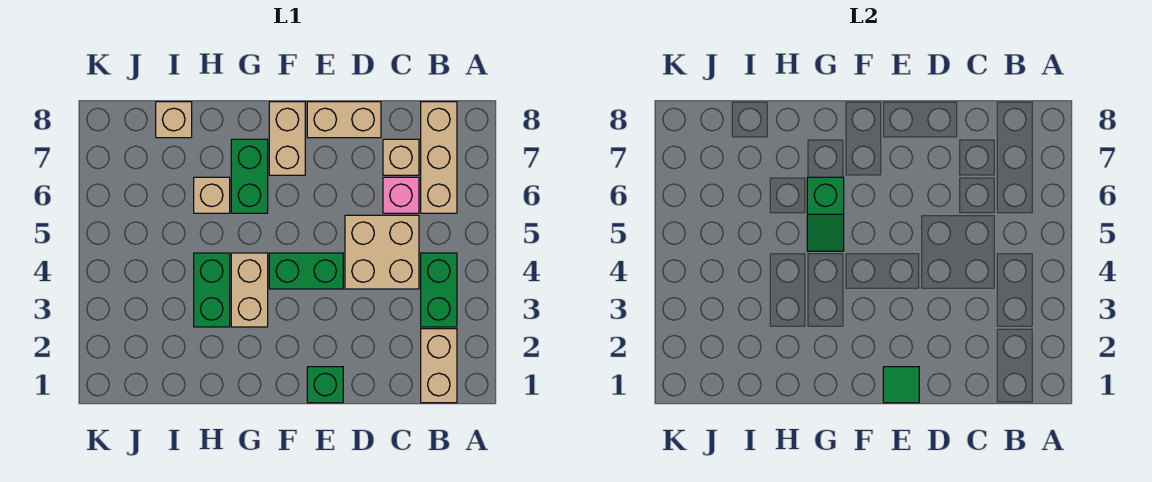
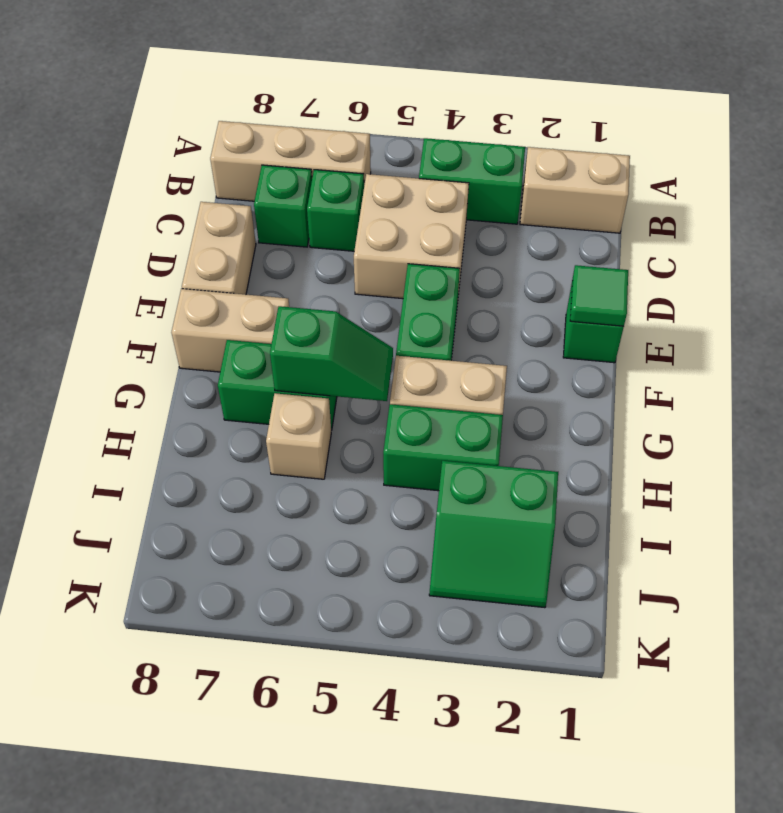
pink brick C6 level 1 -> green brick C6 level 1
tan brick C7 level 1 -> green brick C7 level 1
none -> green slope I2:J3 level 1 top I
tan brick I8 level 1 -> none

